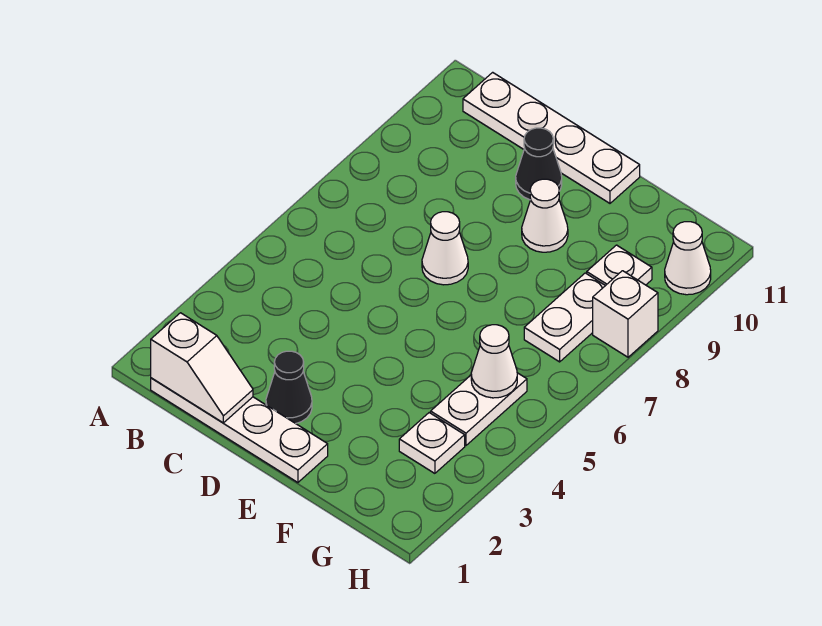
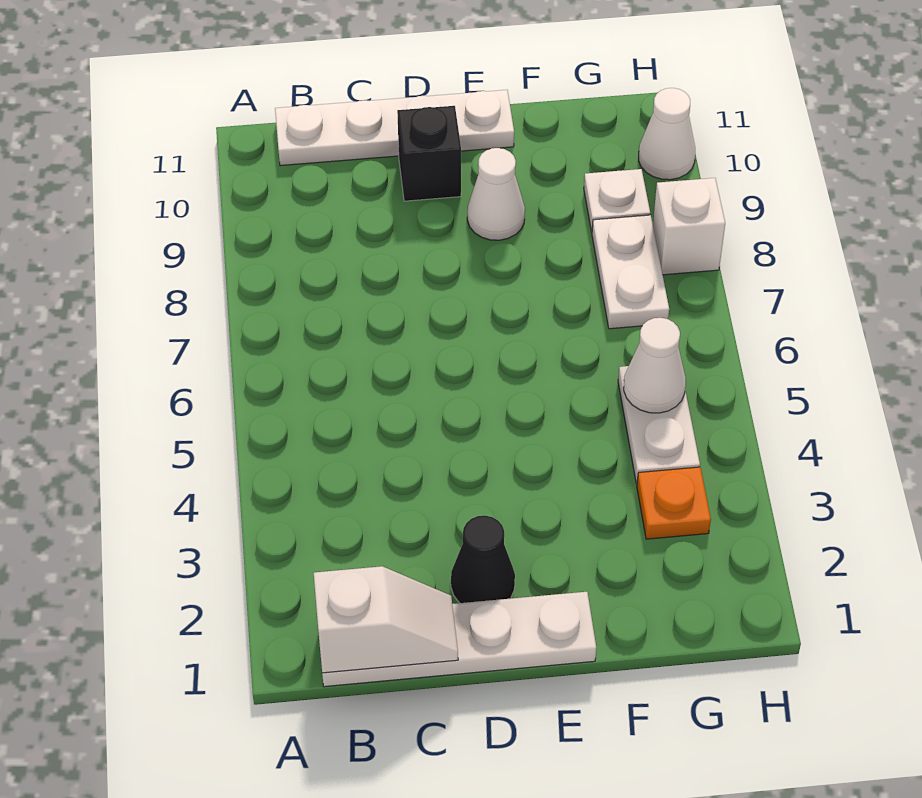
white cone D7 level 1 -> none
black cone D10 level 1 -> black brick D10 level 1
white plate G3 level 1 -> orange plate G3 level 1

